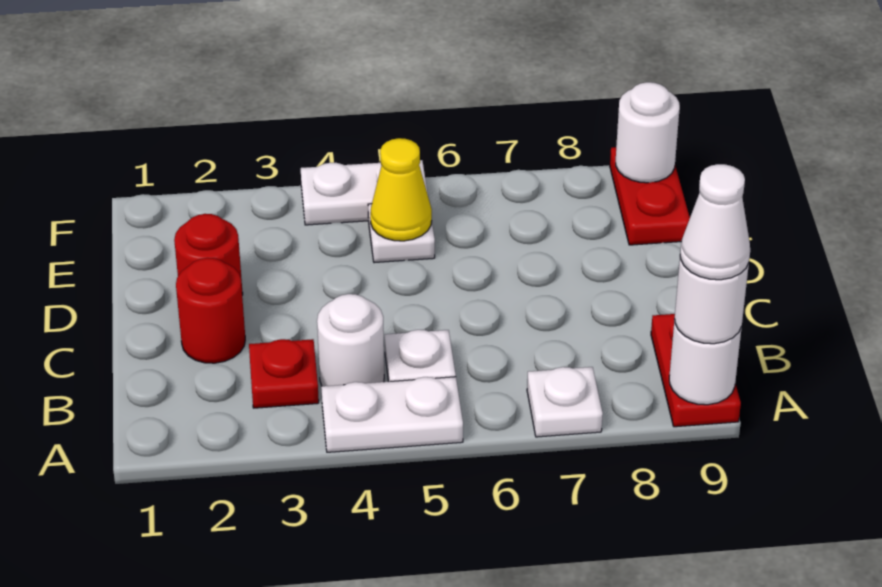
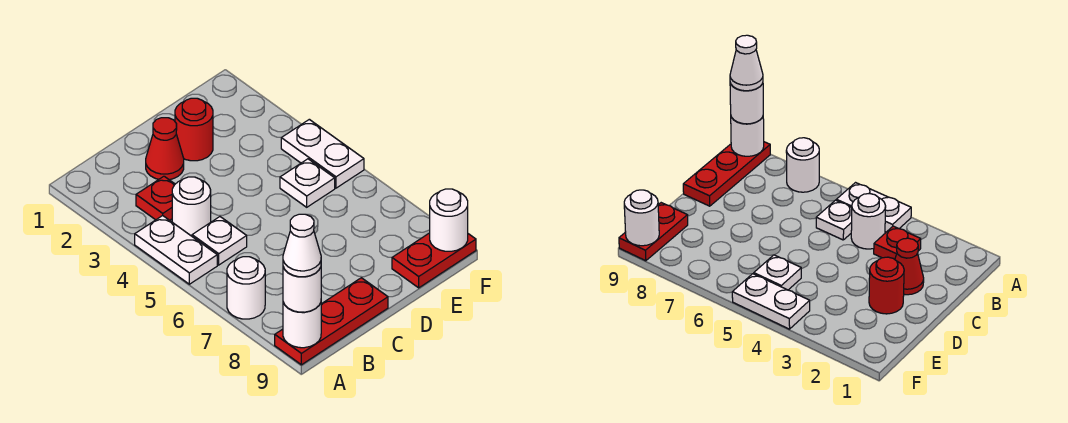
white plate A7 level 1 -> white round brick A7 level 1
red plate A9:B9 level 1 -> red plate A9:C9 level 1
red round brick C2 level 1 -> red cone C2 level 1
yellow cone E5 level 2 -> none

